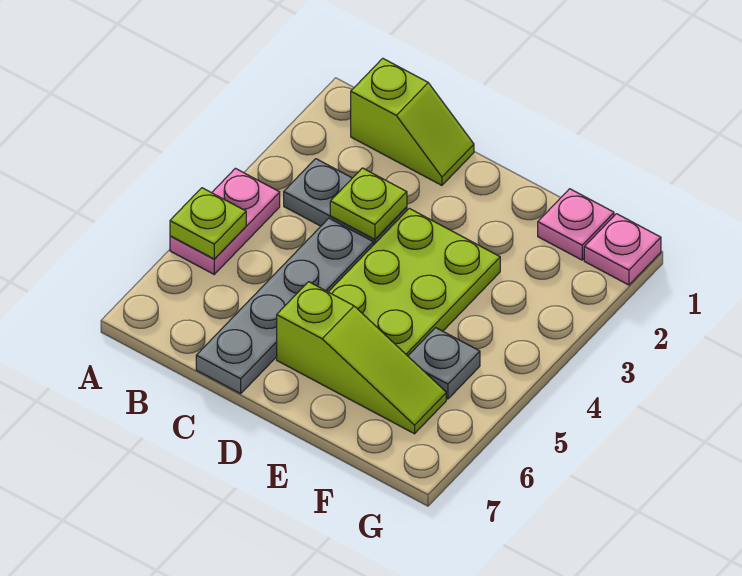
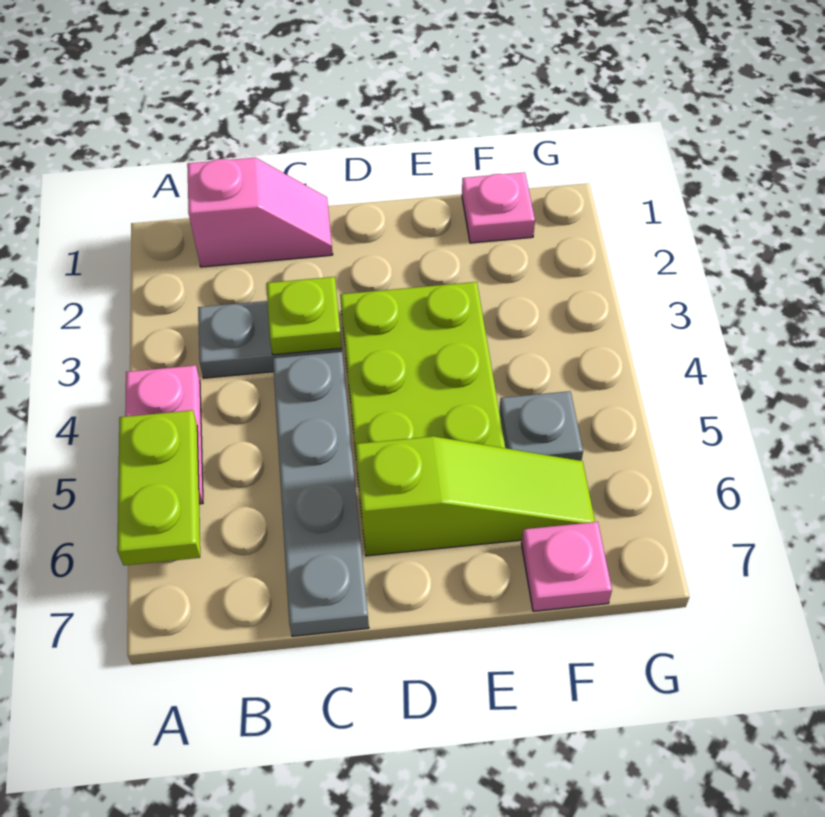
lime plate A5 level 2 -> lime plate A5:A6 level 2
lime slope B1:C1 level 1 top B -> pink slope B1:C1 level 1 top B
pink plate G1 level 1 -> pink plate F7 level 1

